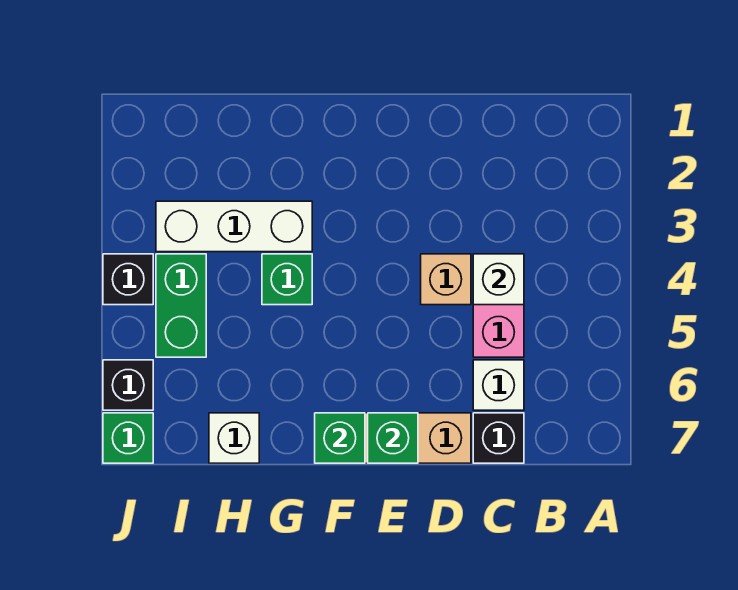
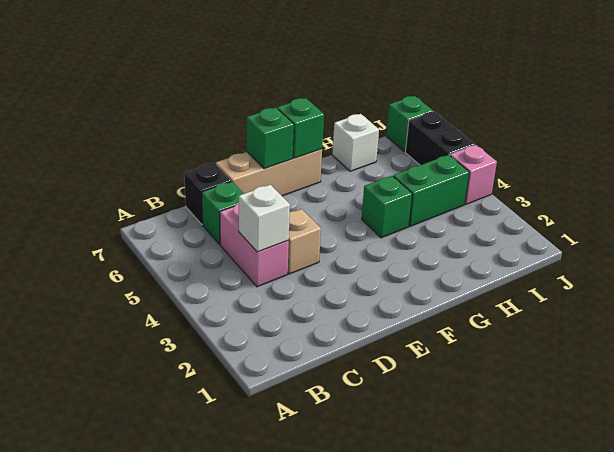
white brick C6 level 1 -> green brick C6 level 1
white brick G3:I3 level 1 -> none
green brick I4:I5 level 1 -> green brick H4:I4 level 1
black brick J4 level 1 -> pink brick J4 level 1
black brick J6 level 1 -> black brick J5:J6 level 1

